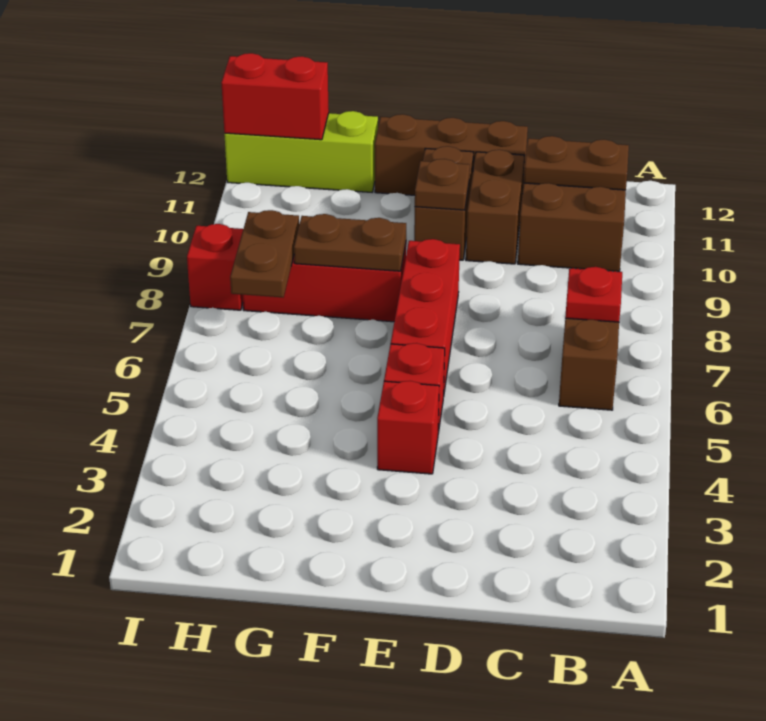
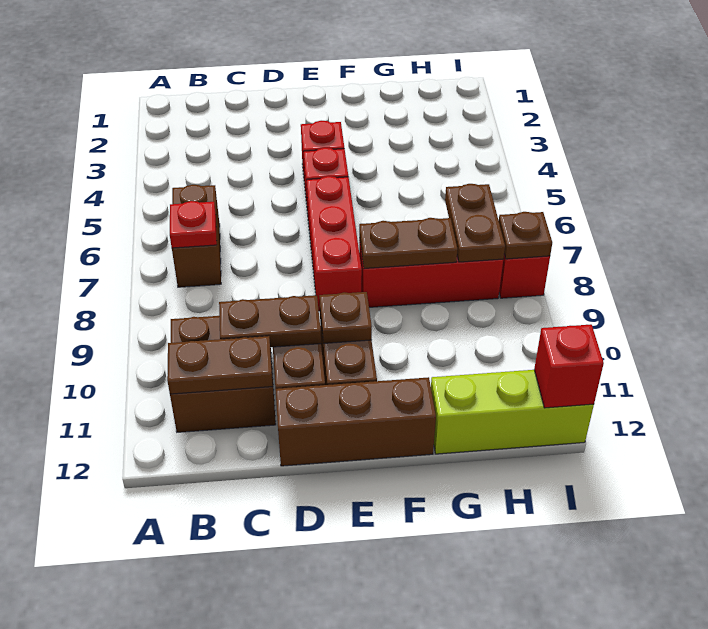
none -> brown plate C10:D10 level 2
red brick H12:I12 level 2 -> red brick I12 level 2
none -> brown plate I8 level 2

